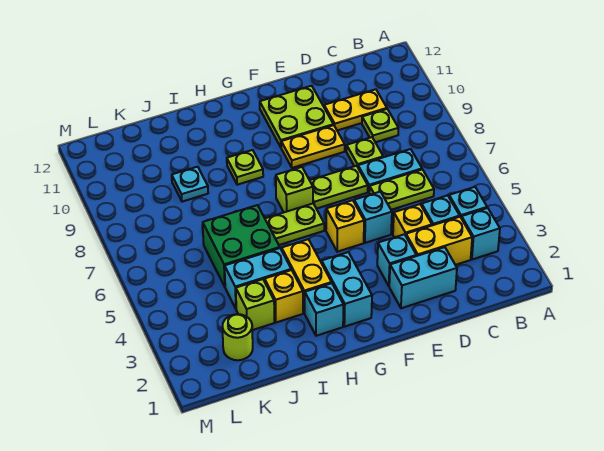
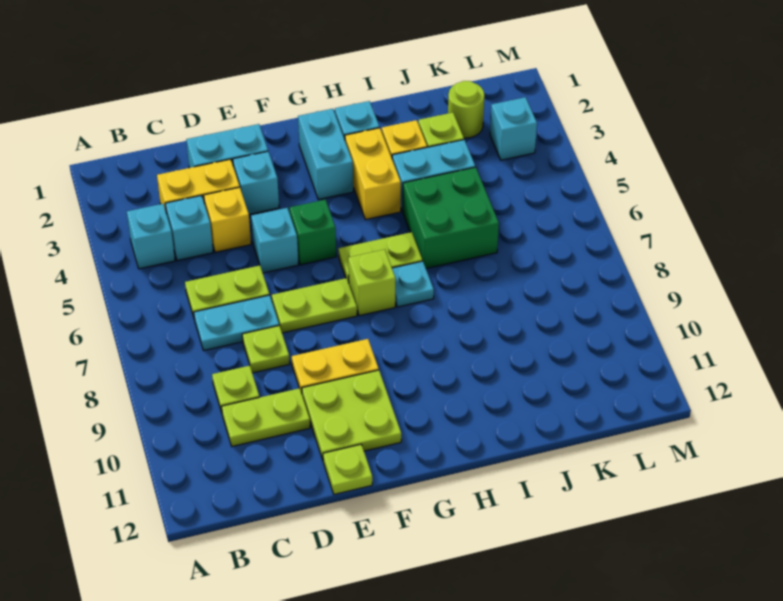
cyan brick B3 level 1 -> cyan brick L3 level 1
yellow plate C10:D10 level 1 -> lime plate C10:D10 level 1
yellow brick F5 level 1 -> green brick F5 level 1
lime plate H9 level 1 -> lime plate E12 level 1
cyan plate J9 level 1 -> cyan plate H7 level 1

